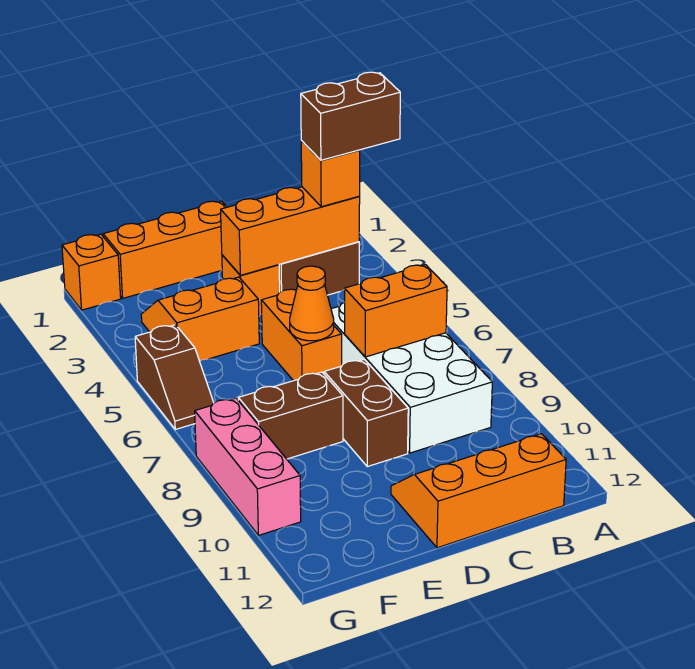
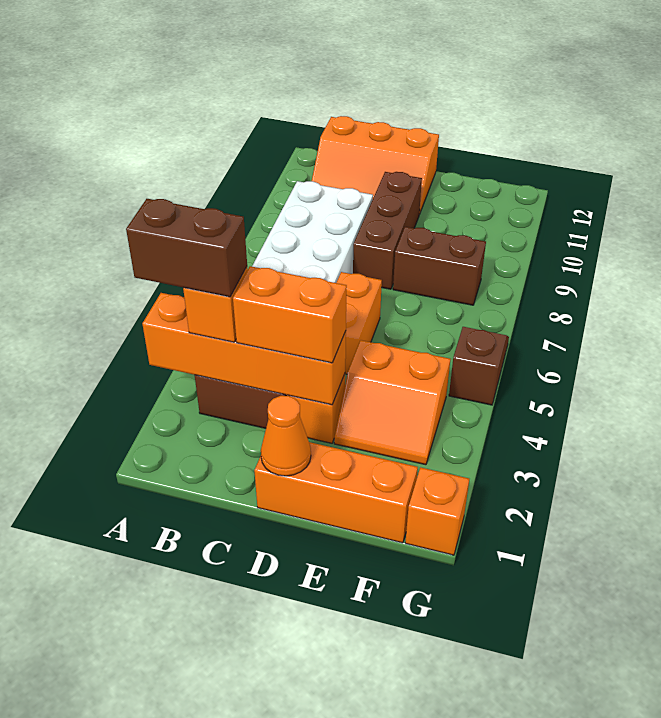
orange brick B3:D3 level 2 -> orange brick A3:D3 level 2
orange brick B7:C7 level 2 -> orange brick C3:D3 level 3
orange cone D6 level 2 -> orange cone D1 level 2
brown brick D8:D9 level 1 -> brown brick D8:D10 level 1
pink brick G8:G10 level 1 -> none

